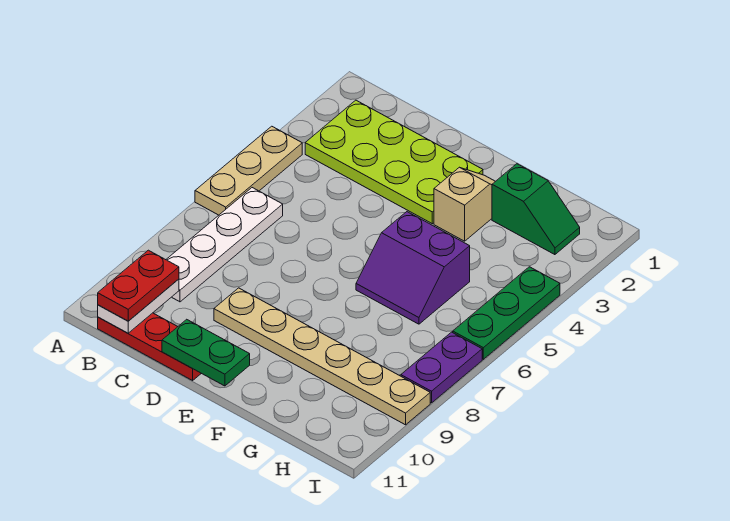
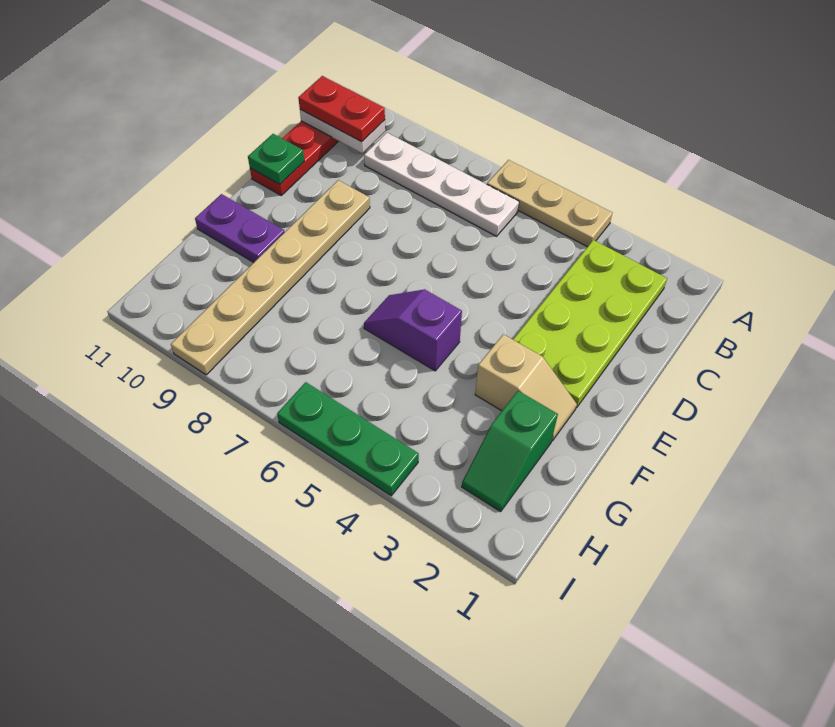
green plate D11:E11 level 2 -> green plate D11 level 2
purple slope F5:G6 level 1 top 5 -> purple slope F5:F6 level 1 top 5
purple plate I7:I8 level 1 -> purple plate F10:F11 level 1

